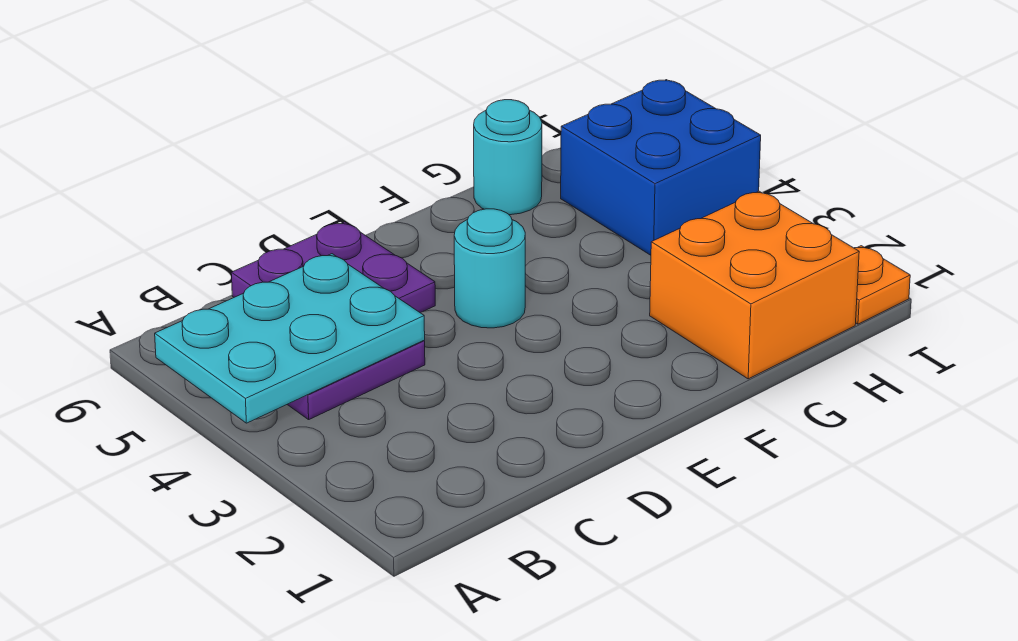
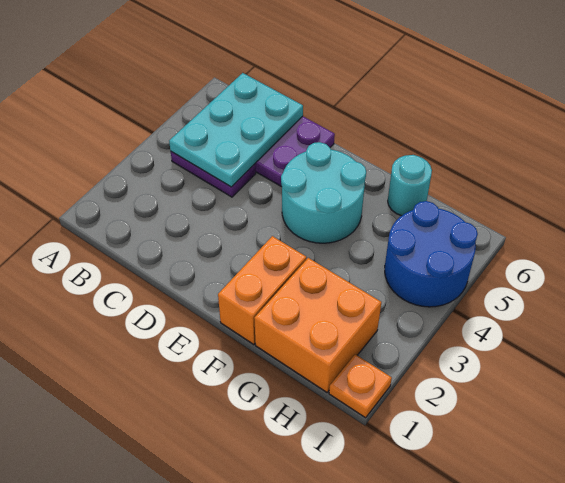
cyan plate A4:C5 level 2 -> cyan plate B4:C6 level 2
cyan round brick E4 level 1 -> cyan round brick E4:F5 level 1
none -> orange brick F1:F2 level 1
blue brick H4:I5 level 1 -> blue round brick H4:I5 level 1

